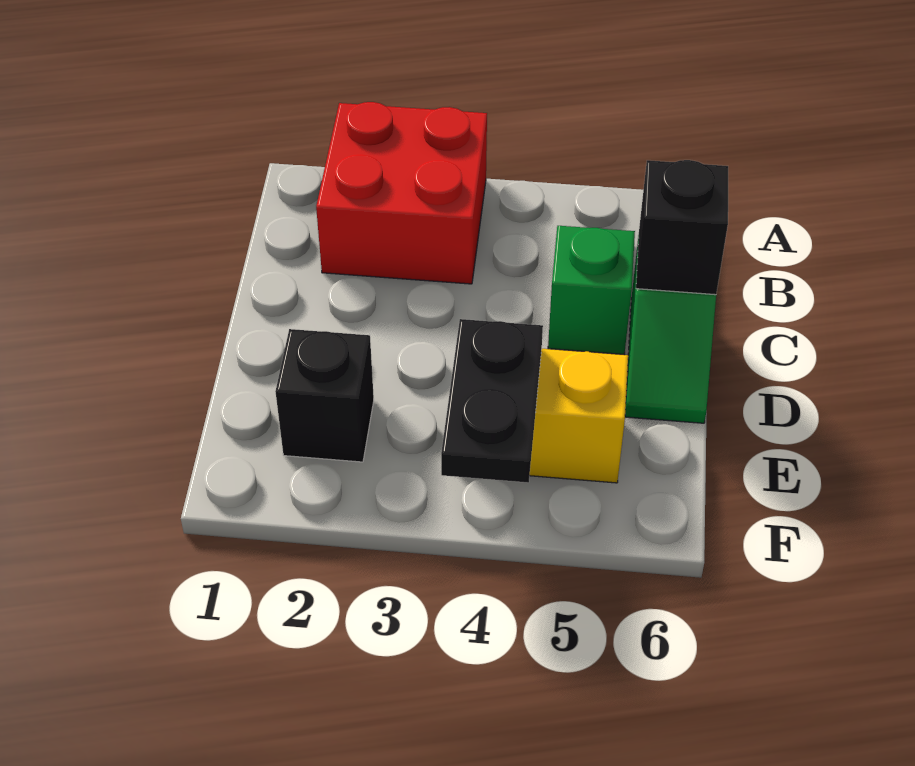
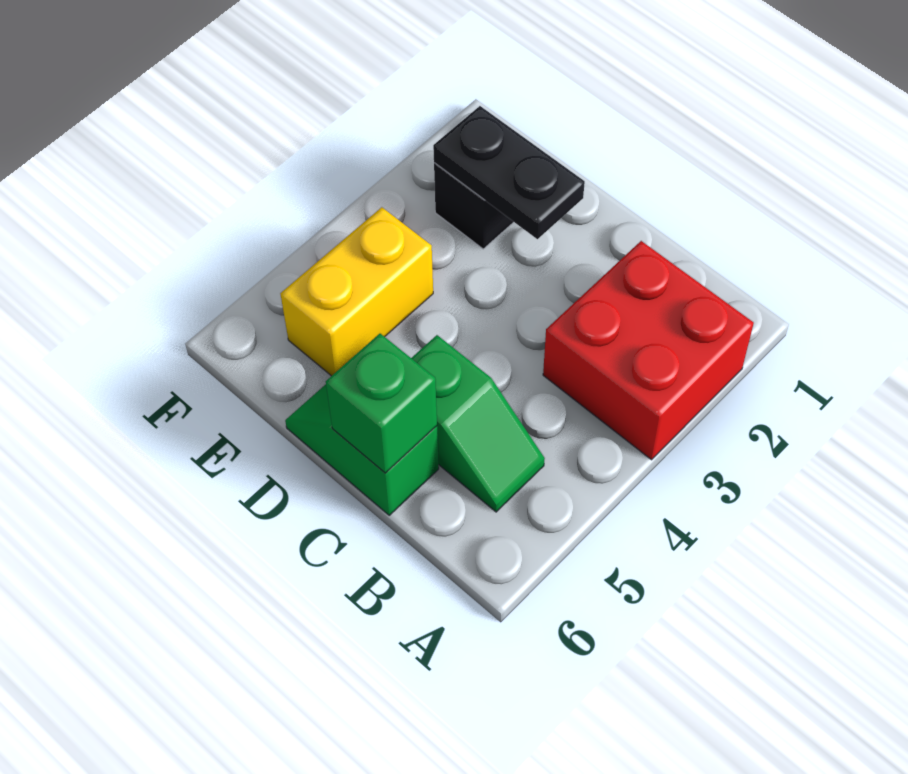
black brick C6 level 2 -> green brick C6 level 2
black plate E4:F4 level 2 -> black plate D2:E2 level 2

